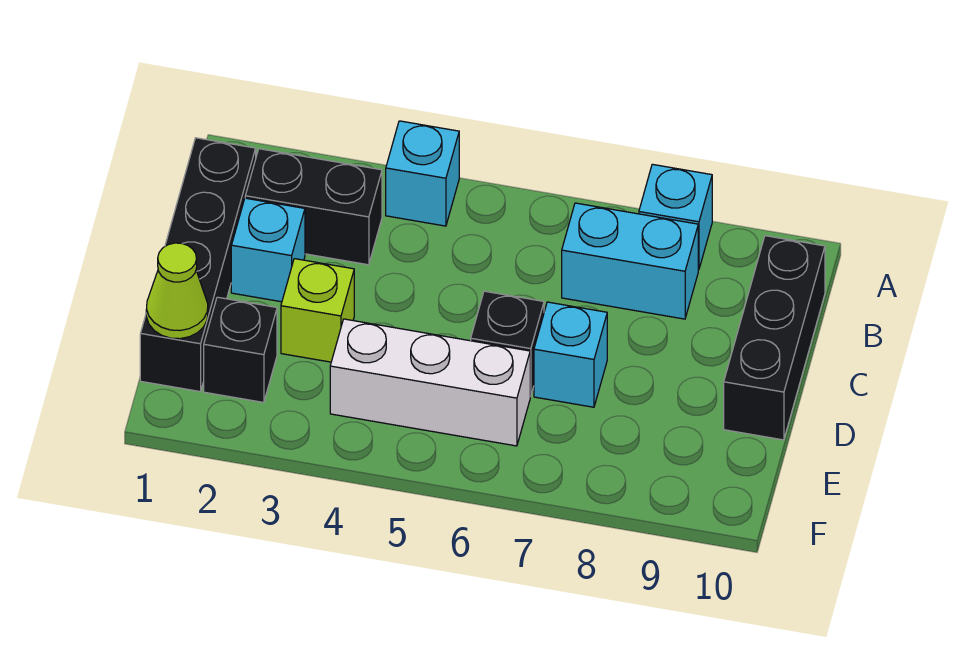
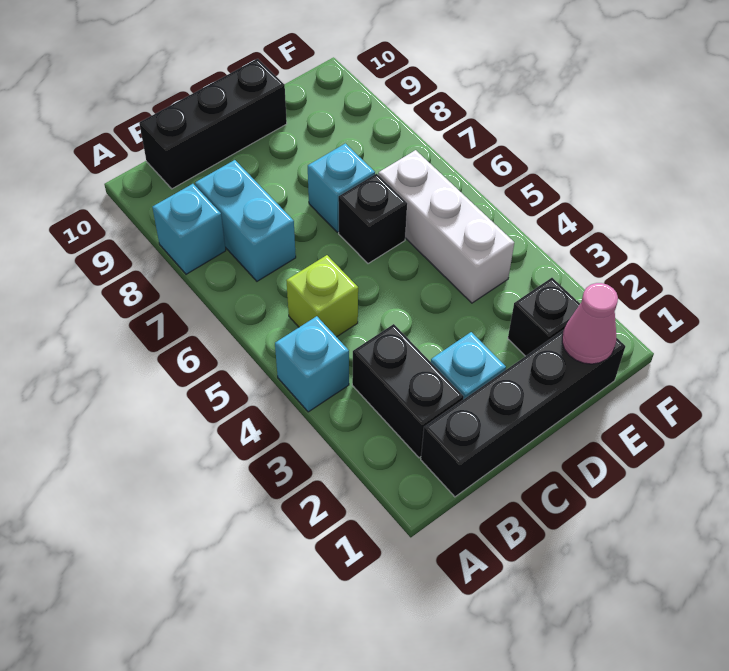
lime brick D3 level 1 -> lime brick B5 level 1
lime cone E1 level 2 -> pink cone E1 level 2

